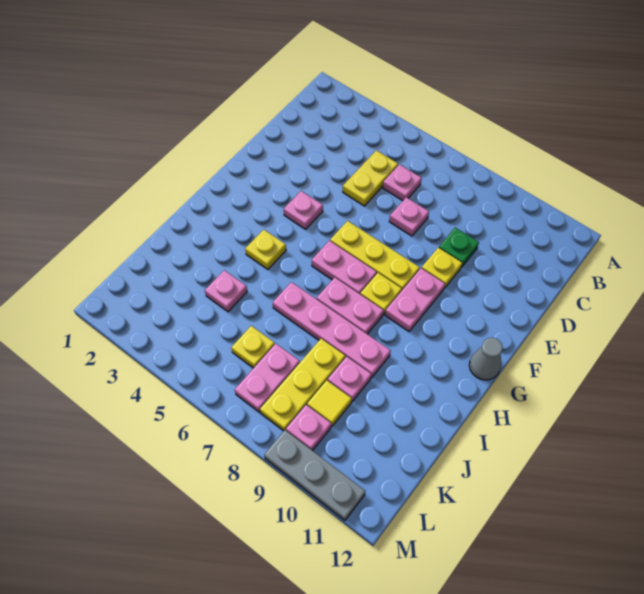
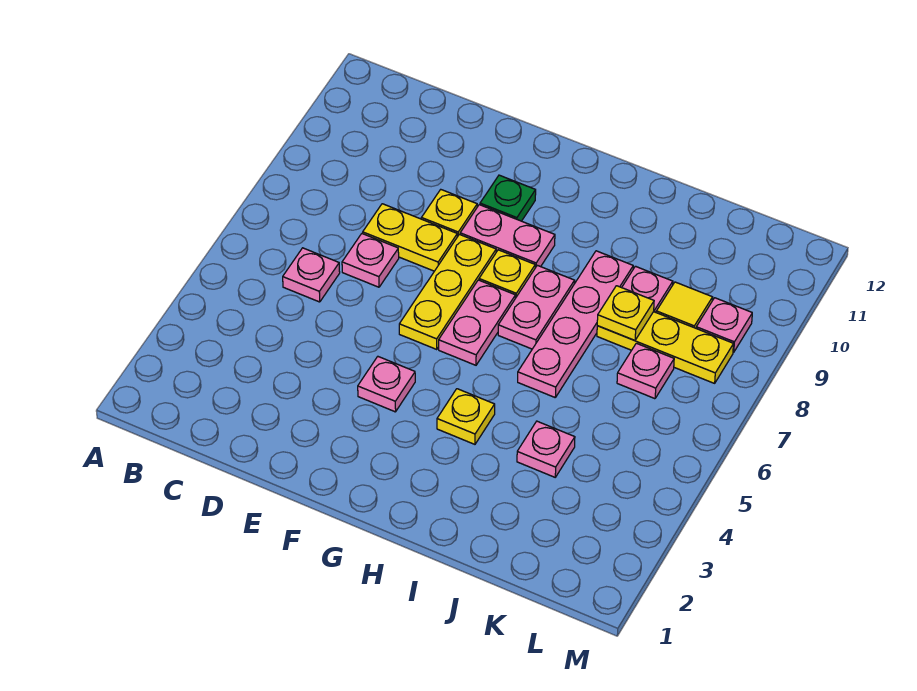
yellow plate C5:D5 level 1 -> yellow plate D8:E8 level 1
green plate D9 level 1 -> green plate F10 level 1
grey cone G12 level 1 -> none
yellow plate K6 level 1 -> yellow plate J8 level 2
pink plate K7:L7 level 1 -> pink plate K7 level 1
grey plate M9:M11 level 1 -> none

